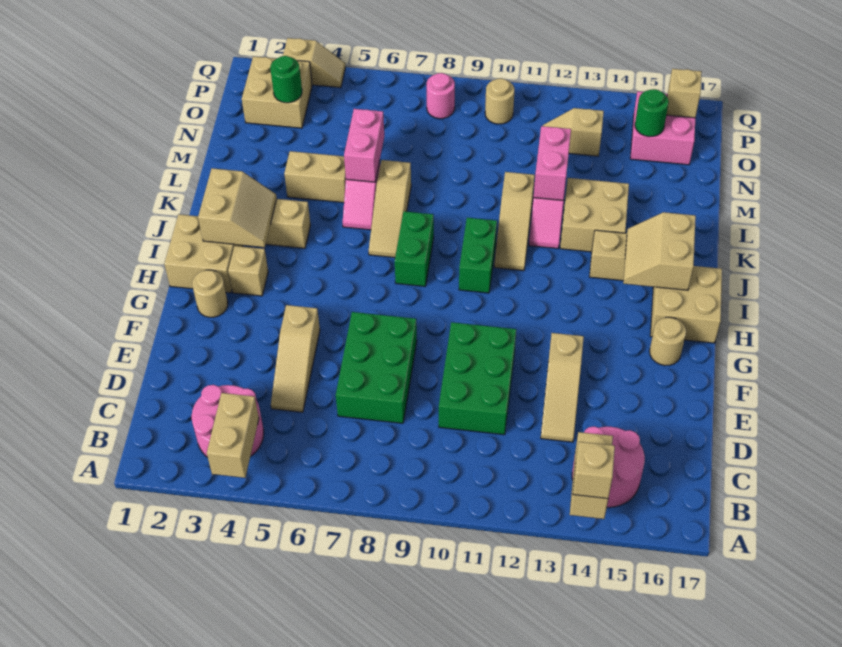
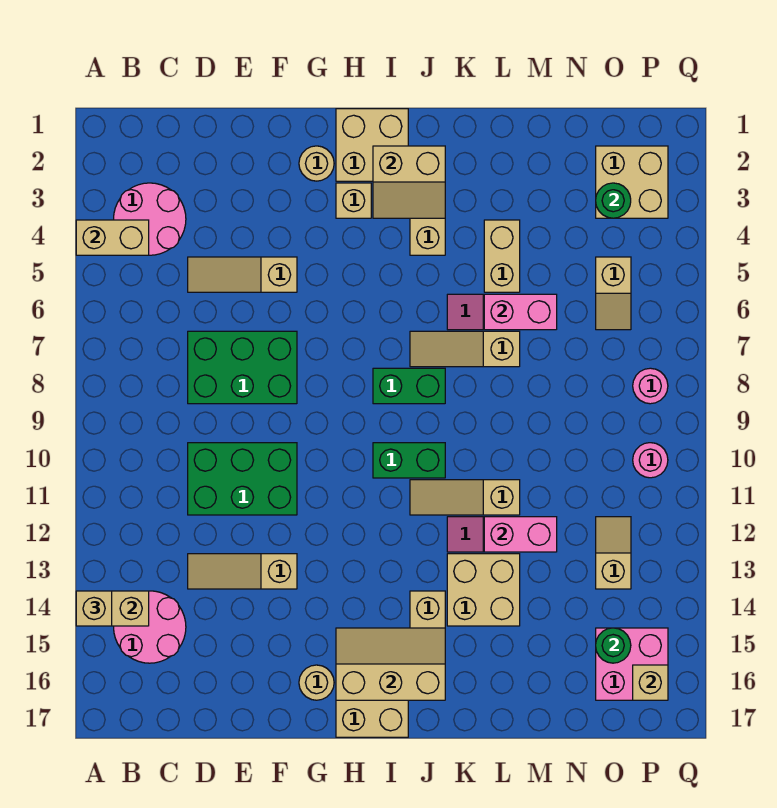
tan slope I15:J16 level 2 top 16 -> tan slope H15:J16 level 2 top 16
tan round brick P10 level 1 -> pink round brick P10 level 1
tan slope Q3:Q4 level 1 top 3 -> tan slope O5:O6 level 1 top 5

